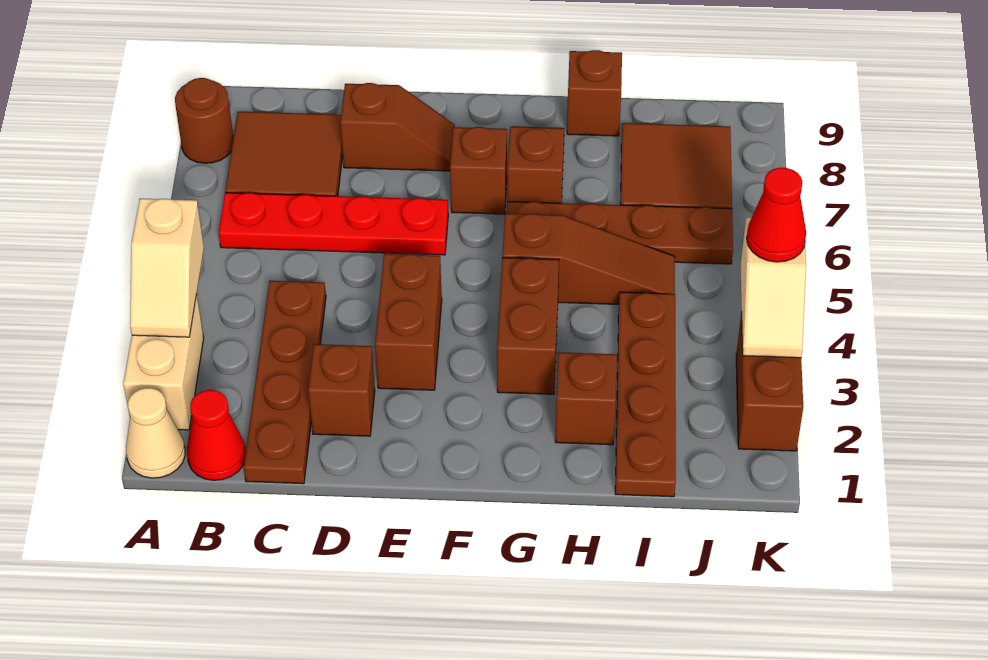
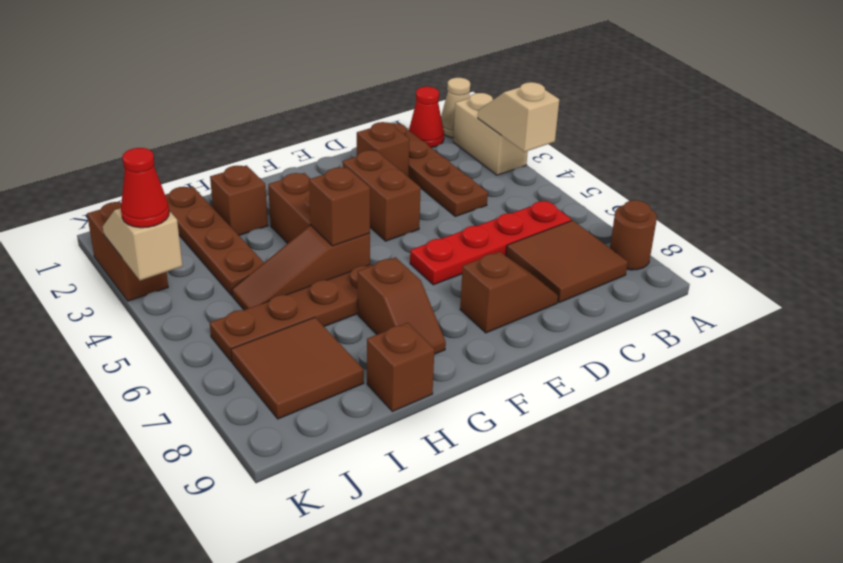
brown slope D8:E8 level 1 top D -> brown slope D8:E8 level 1 top E
brown brick F7 level 1 -> brown brick G5 level 2

